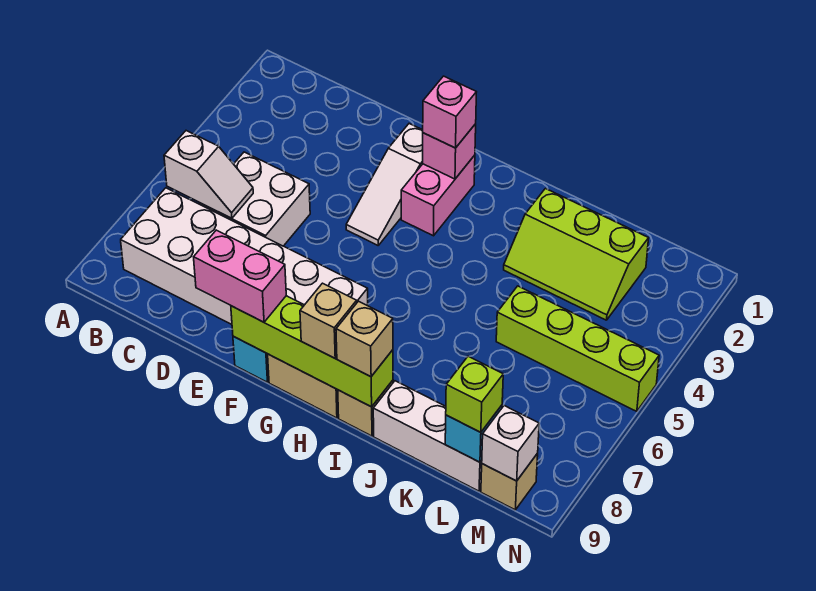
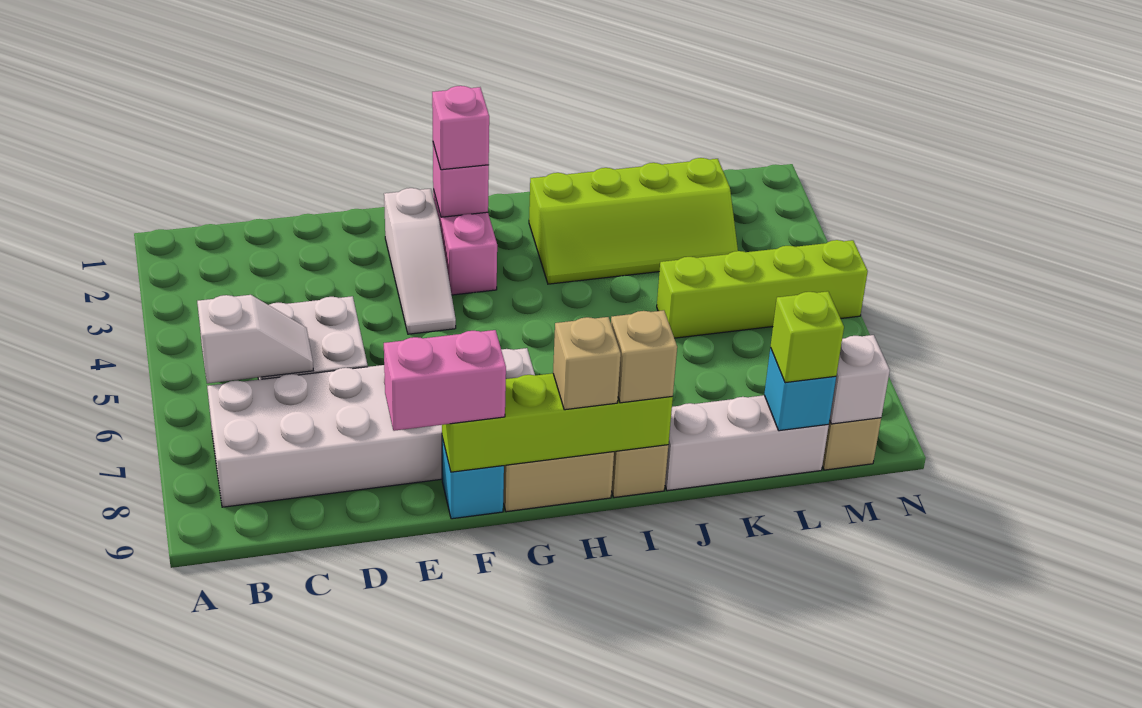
lime slope J2:L3 level 1 top 2 -> lime slope I2:L3 level 1 top 2

